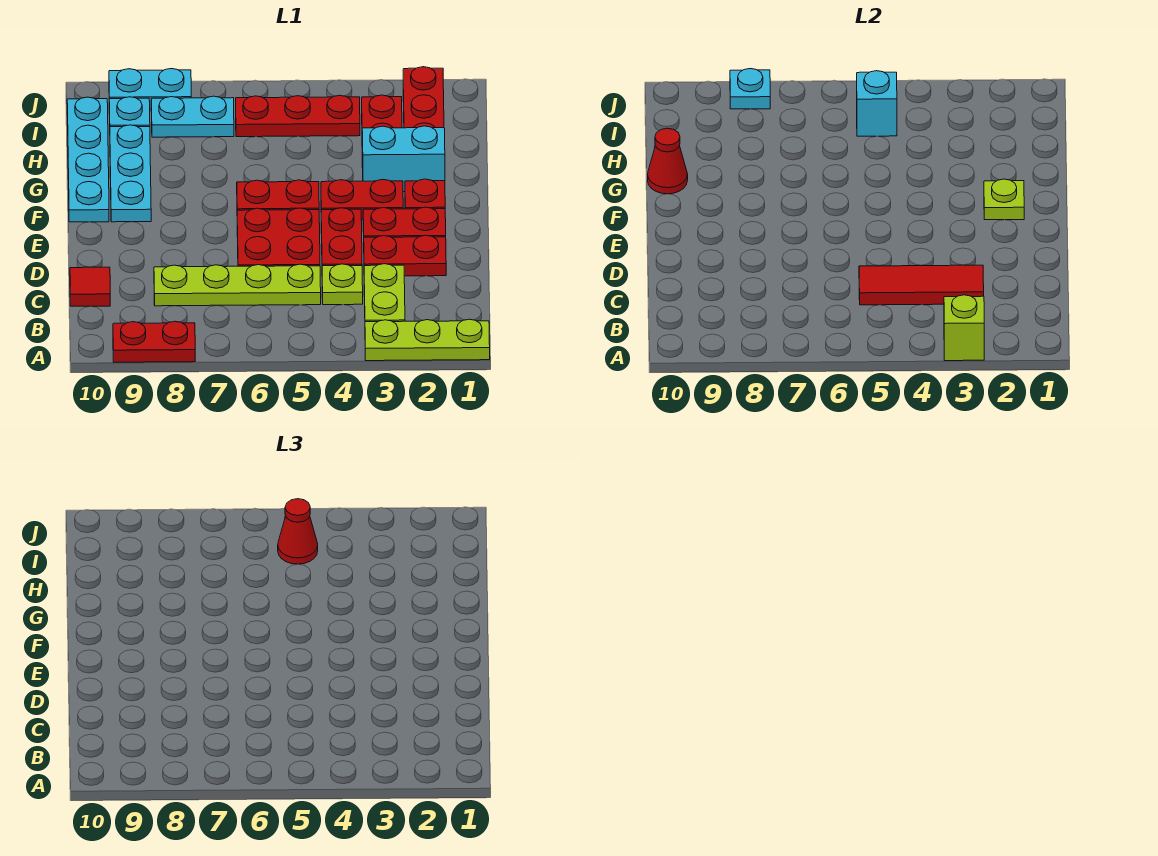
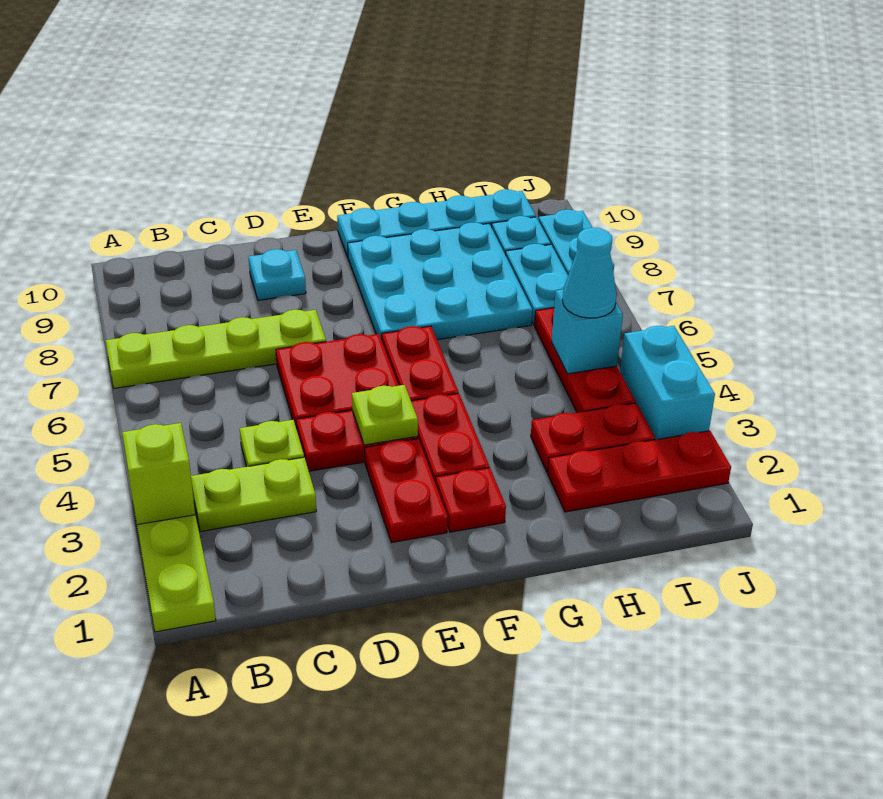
red plate A8:A9 level 1 -> none
red tile C3:C5 level 2 -> none
lime plate C5:C8 level 1 -> lime plate A7:D7 level 1
red tile C10 level 1 -> none
red plate D2:D3 level 1 -> none
lime plate F2 level 2 -> lime plate E4 level 2
cyan plate F9:H9 level 1 -> cyan plate F7:H9 level 1
cyan brick G2:G3 level 1 -> cyan brick J3:J4 level 1
red cone G10 level 2 -> none
red cone I5 level 3 -> cyan cone I5 level 3
cyan plate J8 level 2 -> cyan plate D9 level 1

